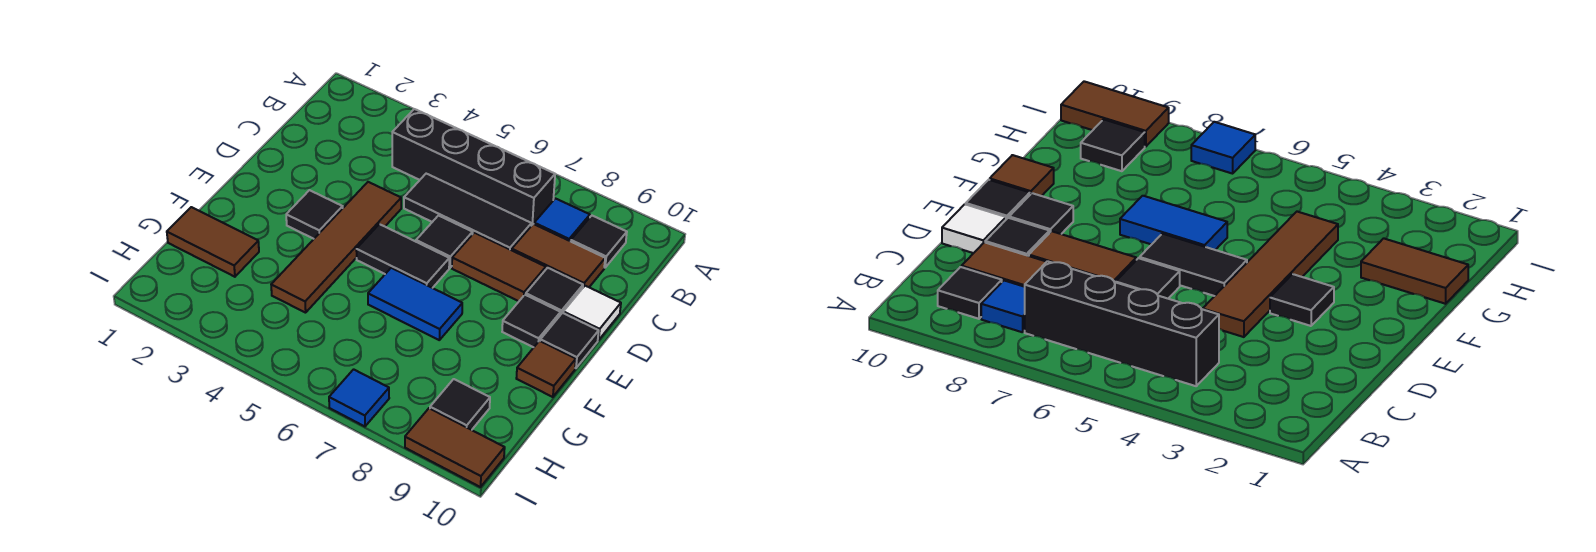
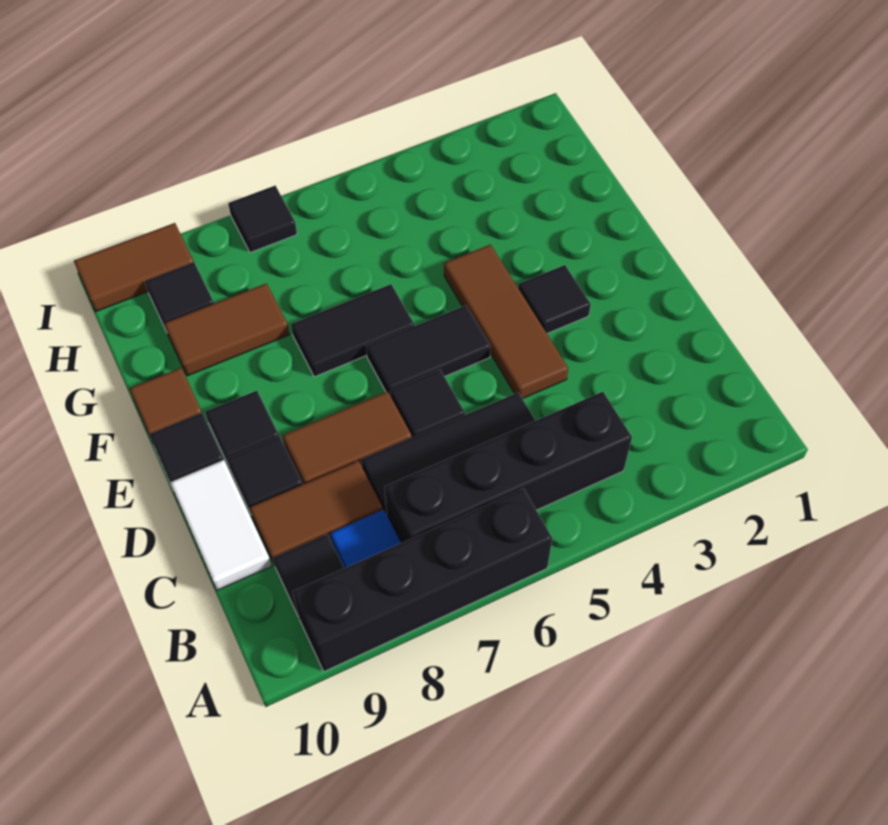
none -> black brick A6:A9 level 1
brown tile D4:G4 level 1 -> brown tile D4:F4 level 1
white tile D10 level 1 -> white tile C10:D10 level 1
blue tile F6:F7 level 1 -> black tile F6:F7 level 1
brown tile G1:G2 level 1 -> brown tile G8:G9 level 1
blue tile I7 level 1 -> black tile I7 level 1

